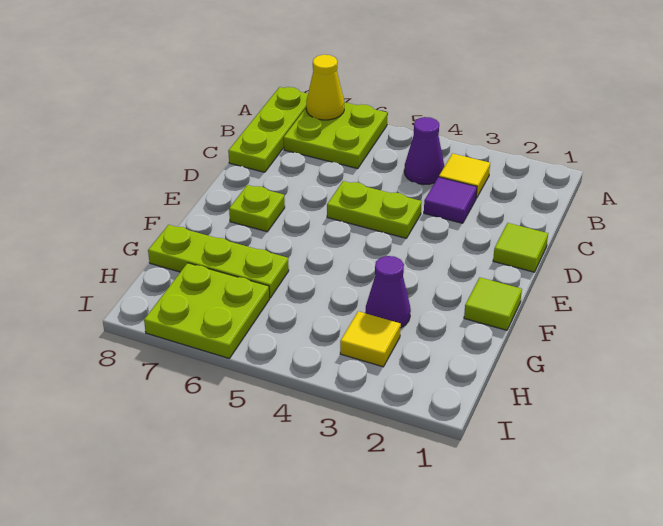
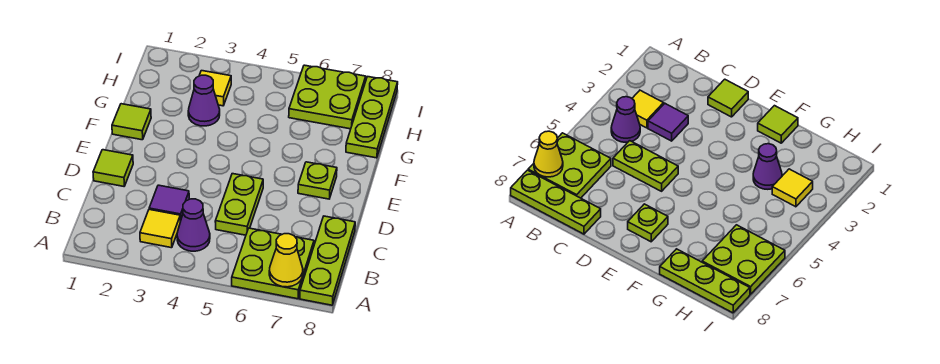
lime plate D4:D5 level 1 -> lime plate C5:D5 level 1
lime plate G6:G8 level 1 -> lime plate G8:I8 level 1

